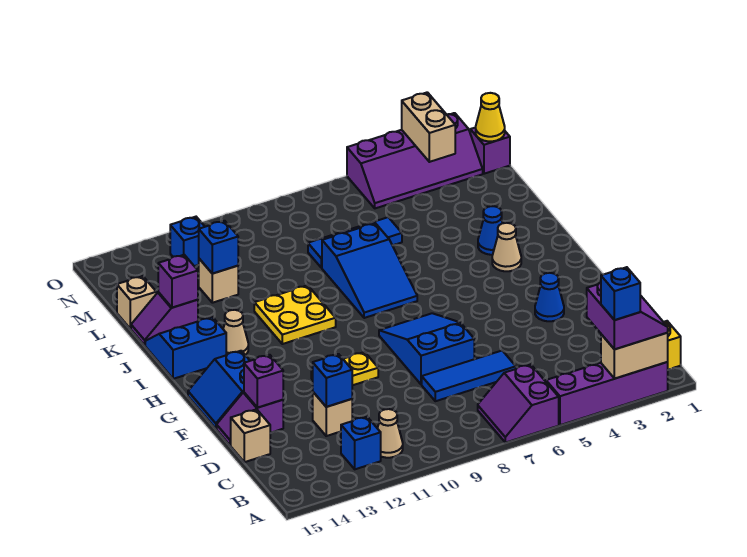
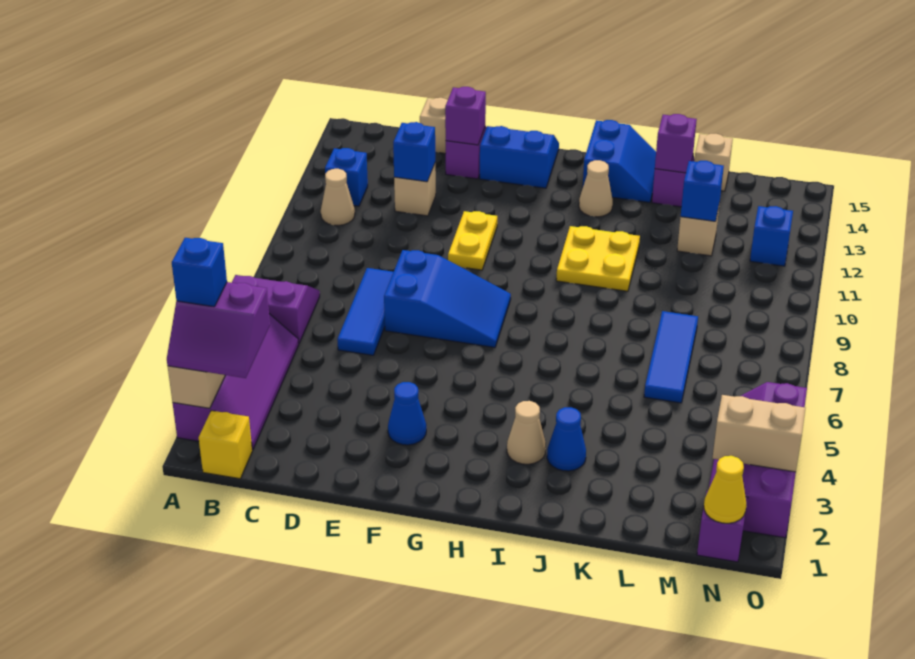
blue slope I7:K8 level 1 top K -> none

